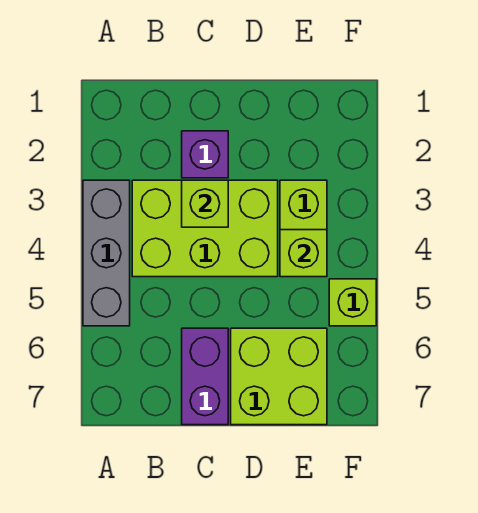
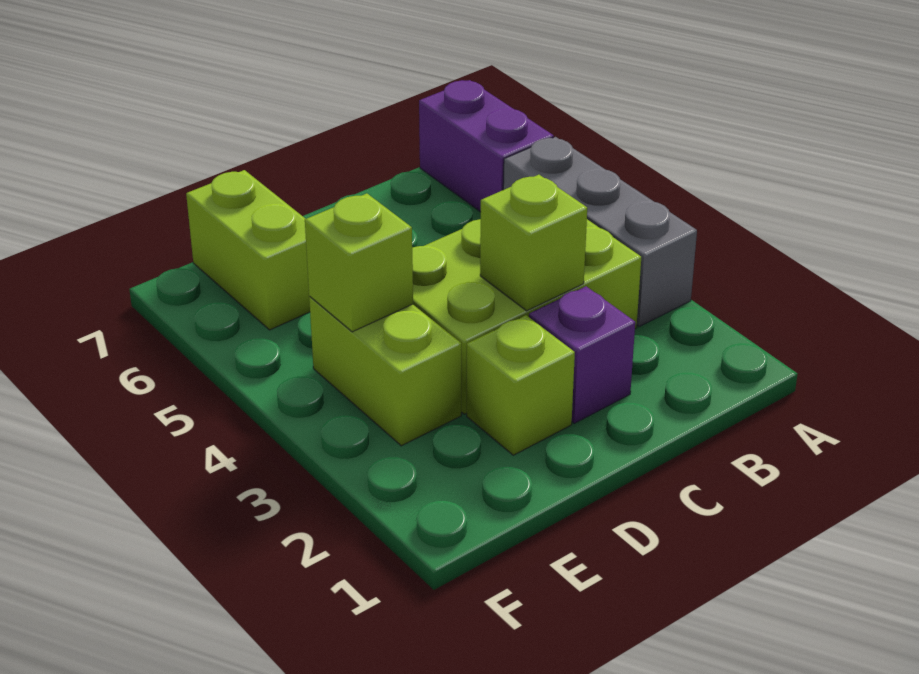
purple brick C6:C7 level 1 -> purple brick A6:A7 level 1
lime brick D6:E7 level 1 -> lime brick E6:E7 level 1
lime brick F5 level 1 -> lime brick D2 level 1

